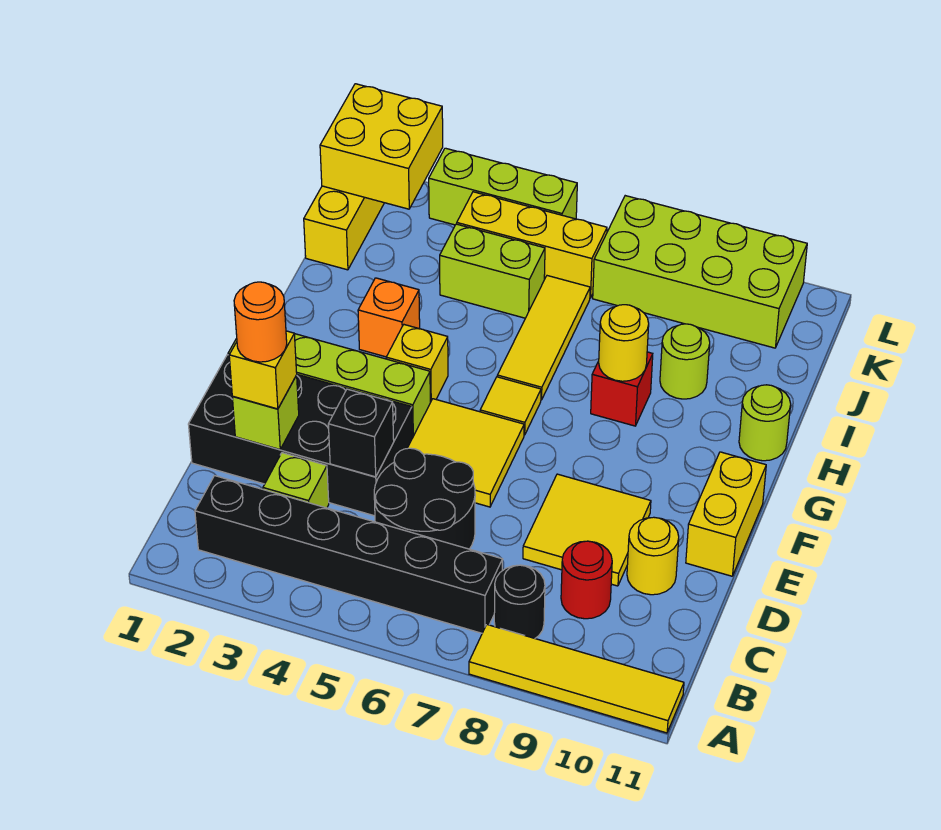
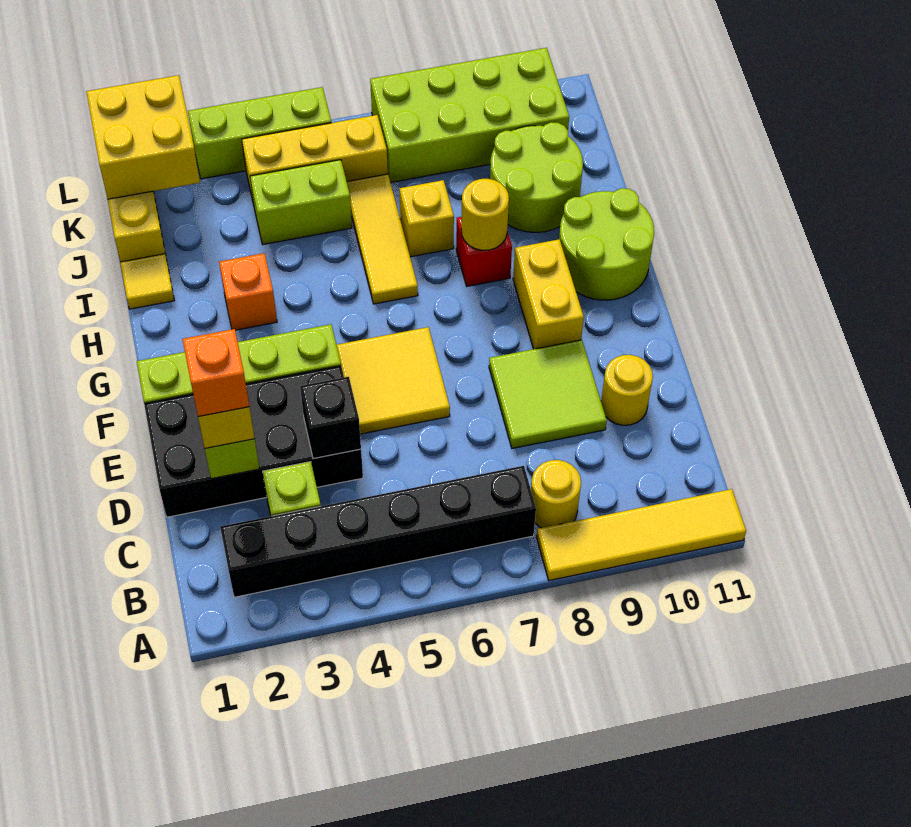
black round brick B8 level 1 -> yellow round brick B8 level 1
black round brick C5:D6 level 1 -> none
red round brick C9 level 1 -> none
orange round brick D2 level 4 -> orange brick D2 level 4
yellow tile D8:E9 level 1 -> lime tile D8:E9 level 1
yellow brick E11:F11 level 1 -> yellow brick F9:G9 level 1
yellow brick G4 level 1 -> yellow brick I7 level 1
yellow tile G6 level 1 -> yellow tile I1 level 1
lime round brick H11 level 1 -> lime round brick G10:H11 level 1
lime round brick I9 level 1 -> lime round brick I9:J10 level 1

